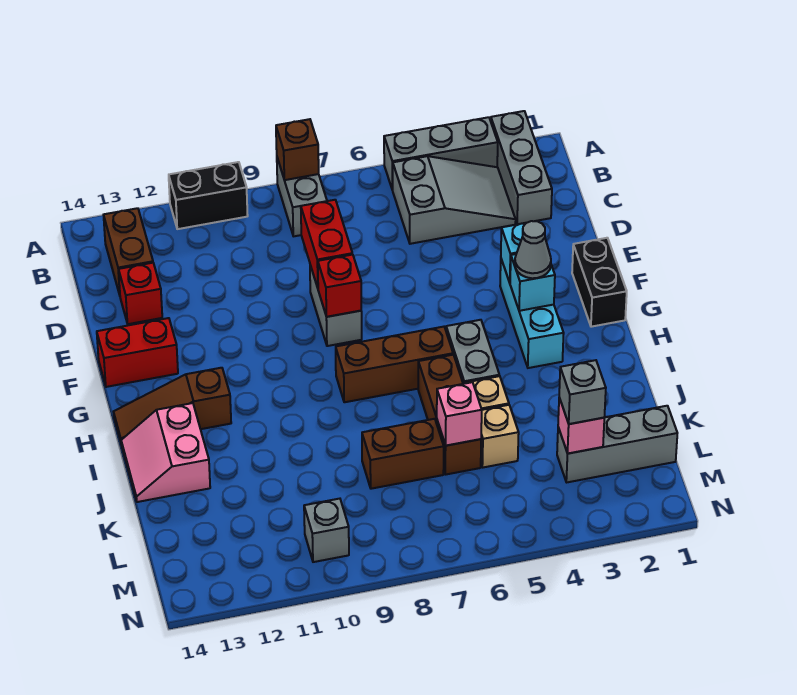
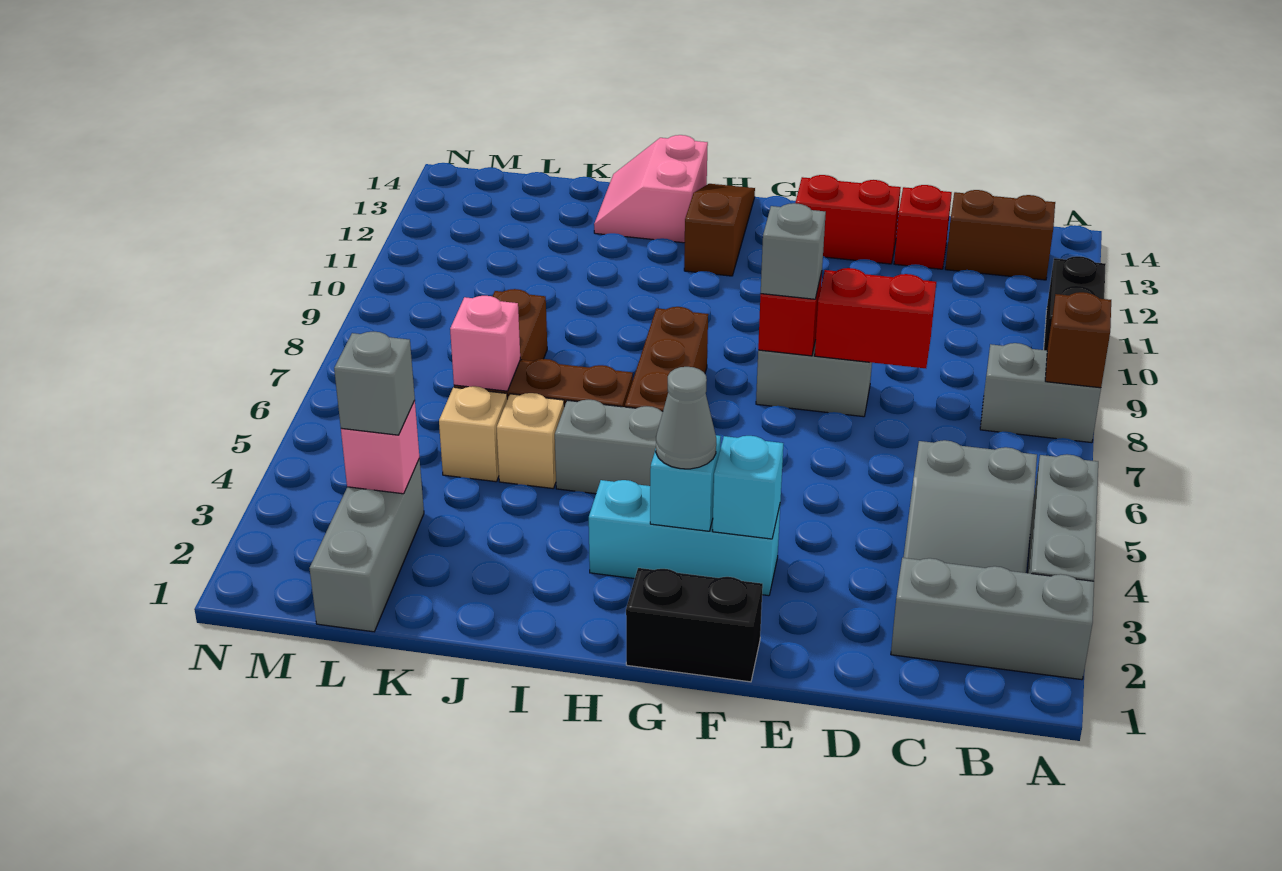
red brick F13:F14 level 1 -> red brick E13:F13 level 1
pink slope I13:J14 level 1 top 13 -> pink slope I13:J14 level 1 top I
grey brick M10 level 1 -> grey brick F8 level 3

